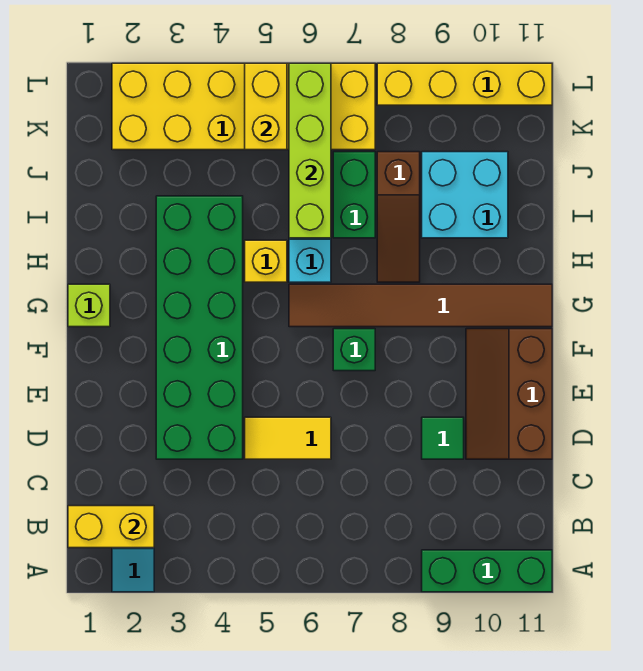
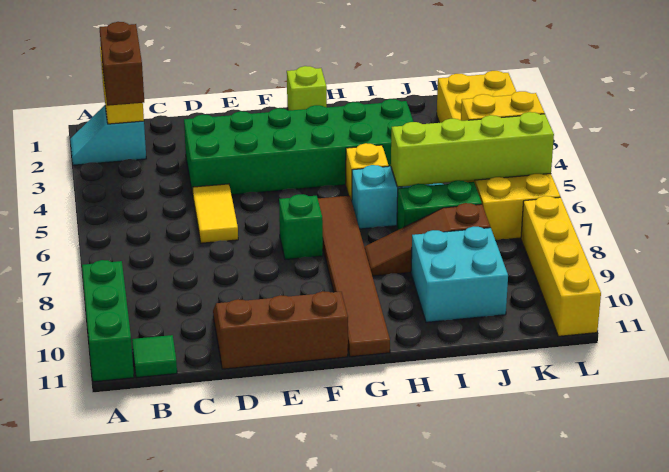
none -> brown brick B2:B3 level 3
green tile D9 level 1 -> green tile B11 level 1

